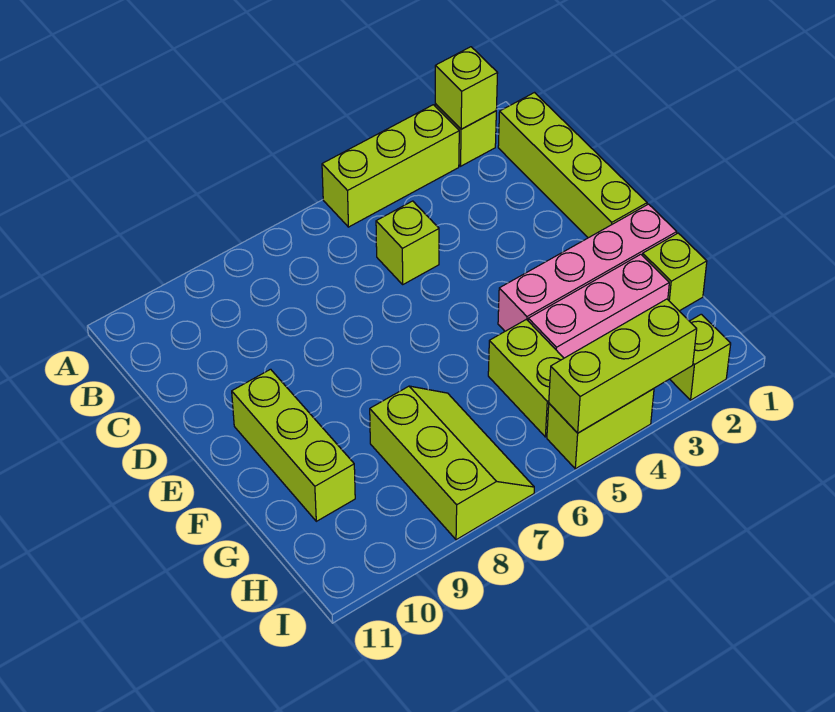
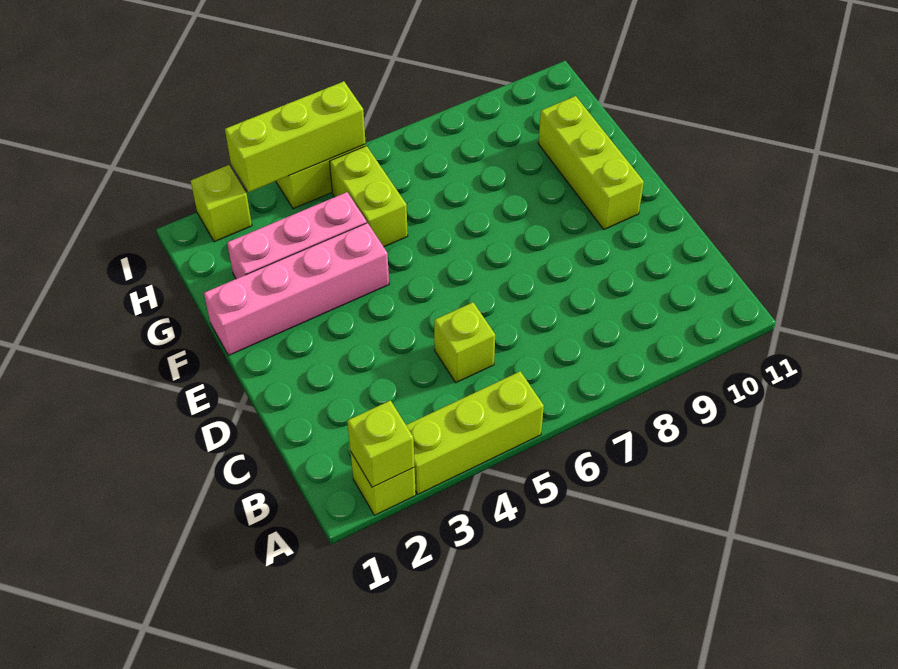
lime brick B1:E1 level 1 -> none
lime brick G1 level 1 -> none
lime slope G7:I8 level 1 top 8 -> none

